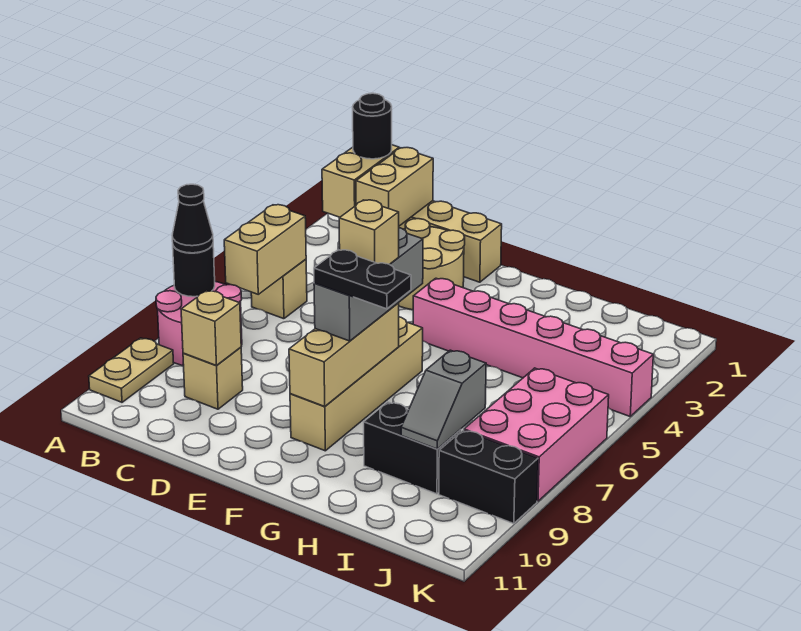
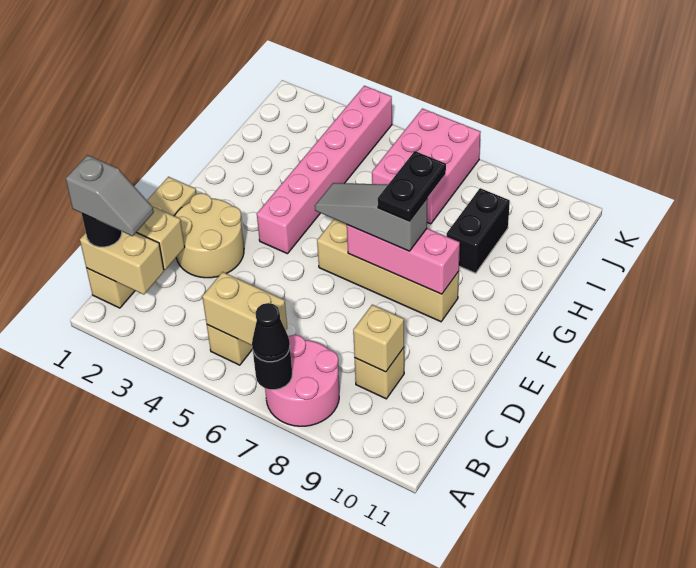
tan plate A9:A10 level 1 -> none
grey brick F6:F8 level 3 -> grey slope F6:F8 level 3 top 8
tan brick F7:F9 level 2 -> pink brick F7:F9 level 2
tan brick F7 level 4 -> none
grey slope I8:I9 level 2 top 8 -> grey slope B1:B2 level 4 top 1
pink brick J6:K8 level 1 -> pink brick I6:K7 level 1
black brick J9:K9 level 1 -> none

